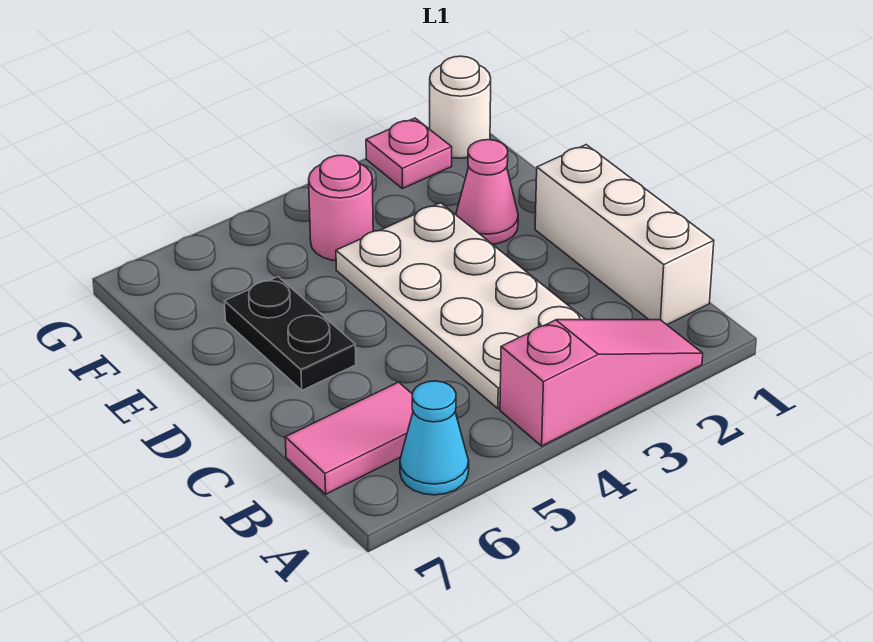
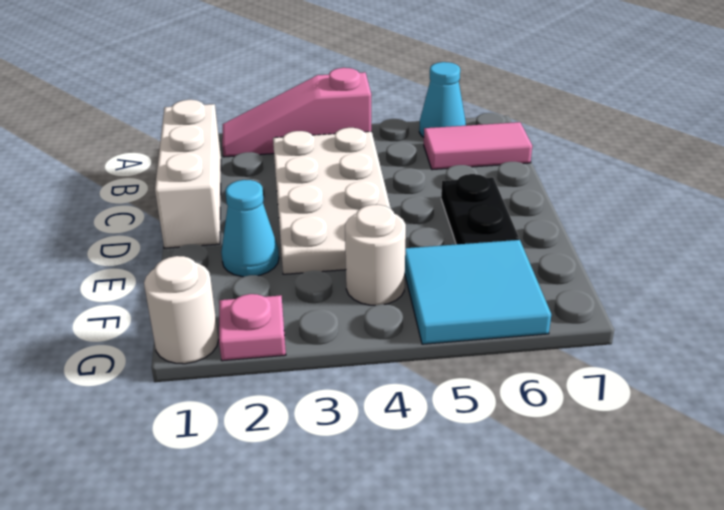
pink cone E2 level 1 -> cyan cone E2 level 1
pink round brick F4 level 1 -> white round brick F4 level 1
none -> cyan tile F5:G6 level 1

